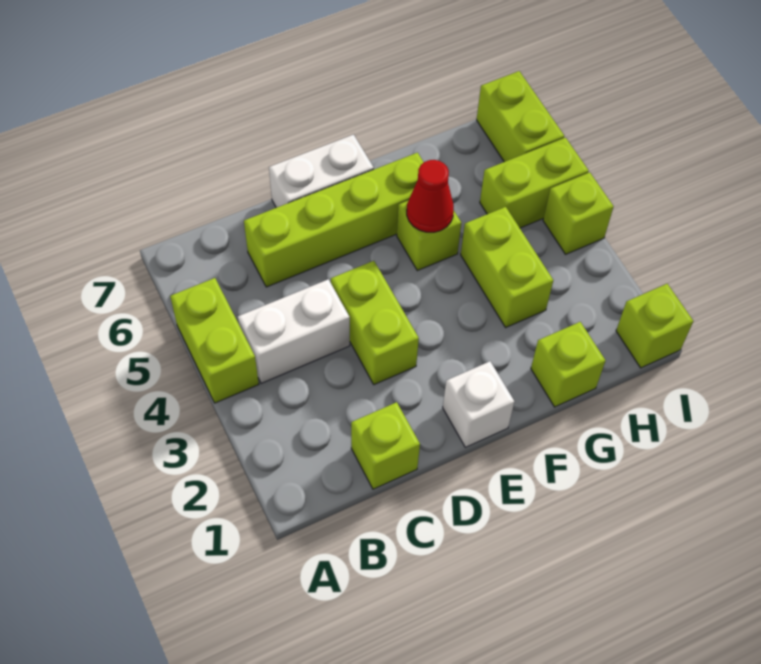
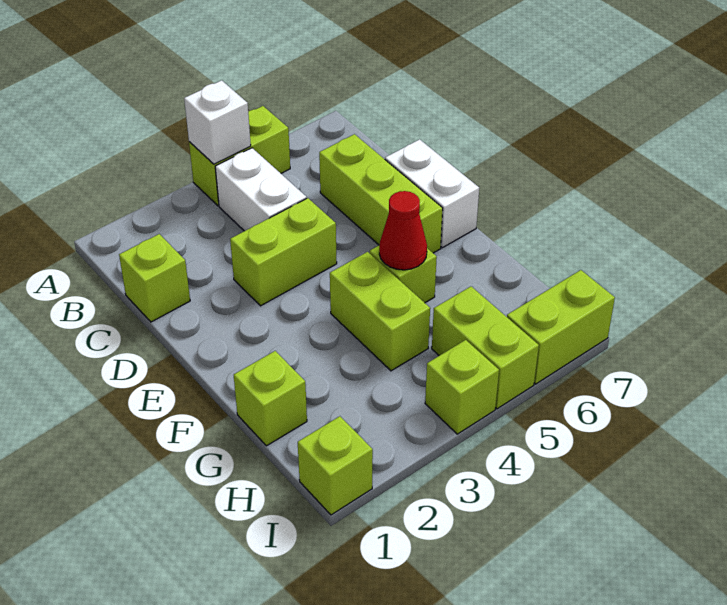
lime brick C6:F6 level 1 -> lime brick C6:E6 level 1
white brick E1 level 1 -> white brick A4 level 2
lime brick G3:G4 level 1 -> lime brick F4:G4 level 1

